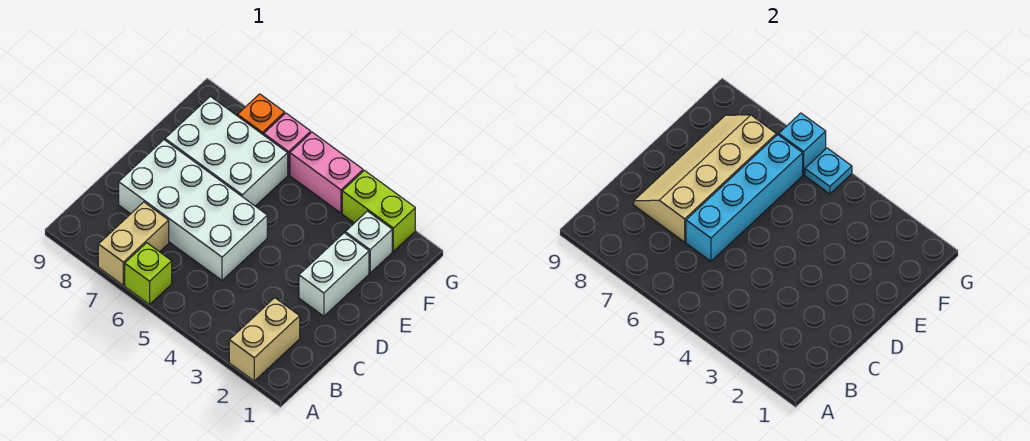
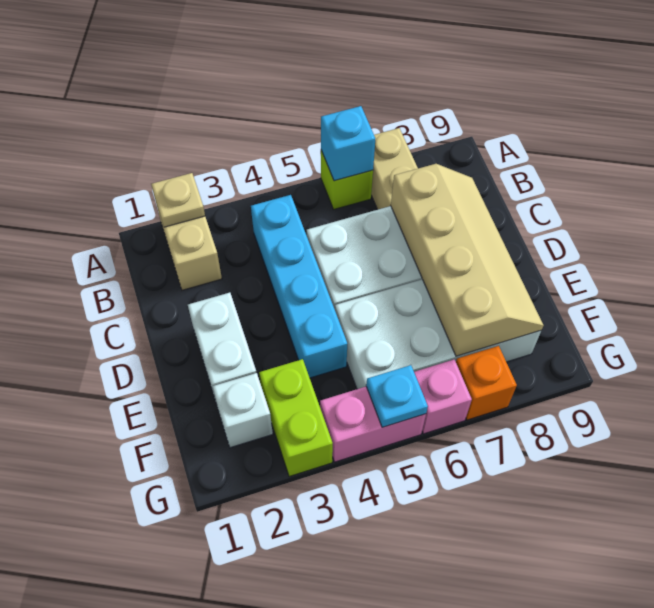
none -> tan plate A2 level 2
cyan brick C6:F6 level 2 -> cyan brick B4:E4 level 1
white brick E6:F8 level 1 -> white brick E5:F8 level 1
lime brick G2:G3 level 1 -> lime brick F3:G3 level 1
cyan brick G6 level 2 -> cyan brick A6 level 2

